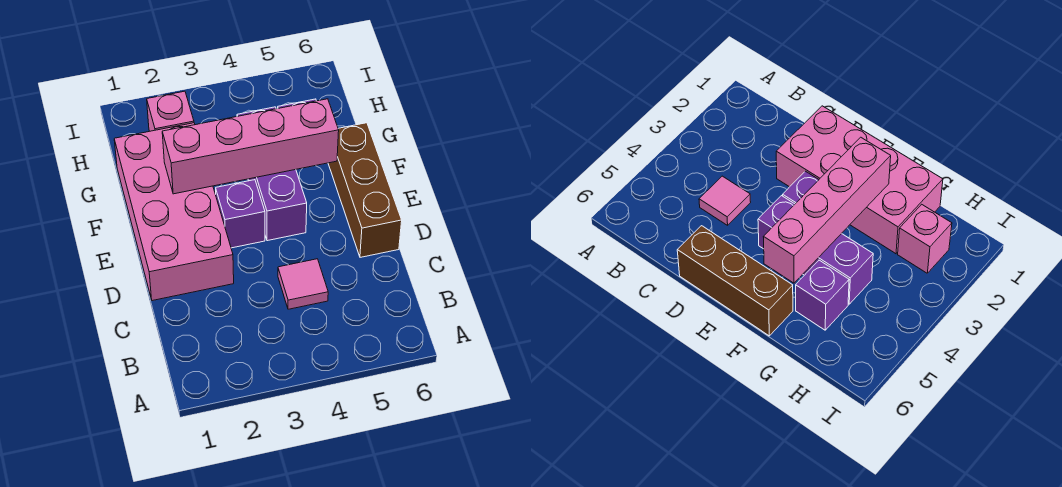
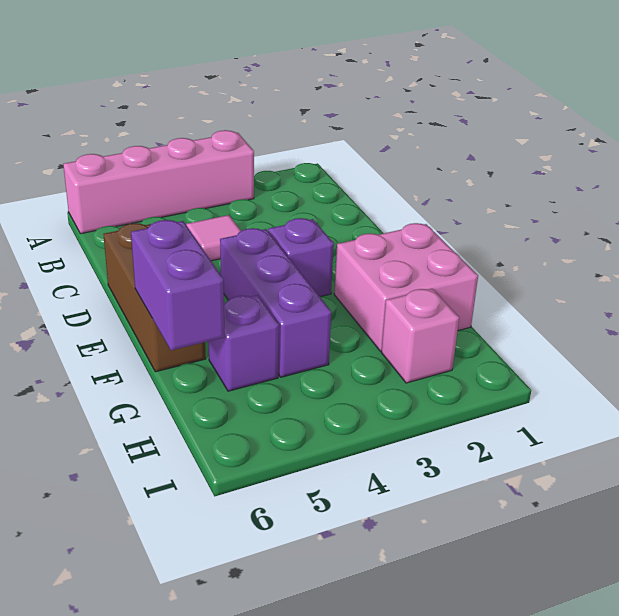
pink brick D1:G2 level 1 -> pink brick F1:G2 level 1
pink brick F2:F5 level 2 -> pink brick A3:A6 level 1
none -> purple brick F6:G6 level 2

